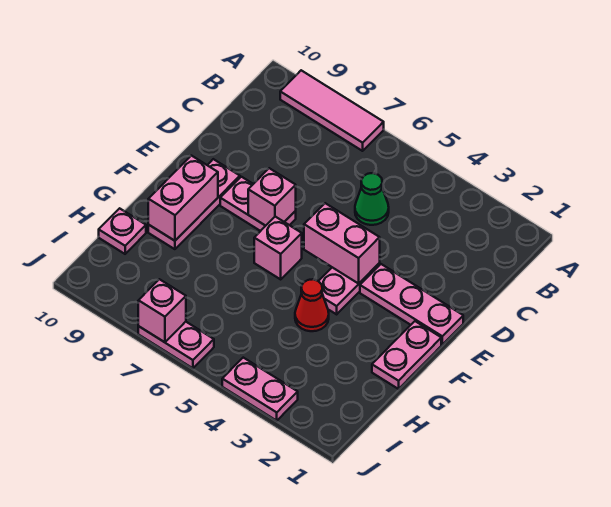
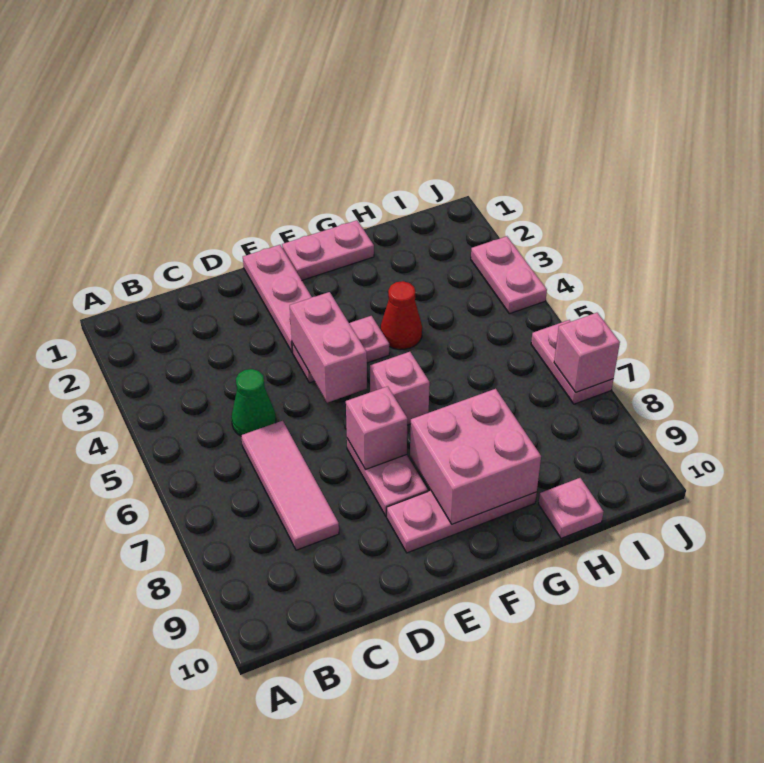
pink tile A7:A9 level 1 -> pink tile C6:C8 level 1
pink brick F9:G9 level 2 -> pink brick F8:G9 level 2

